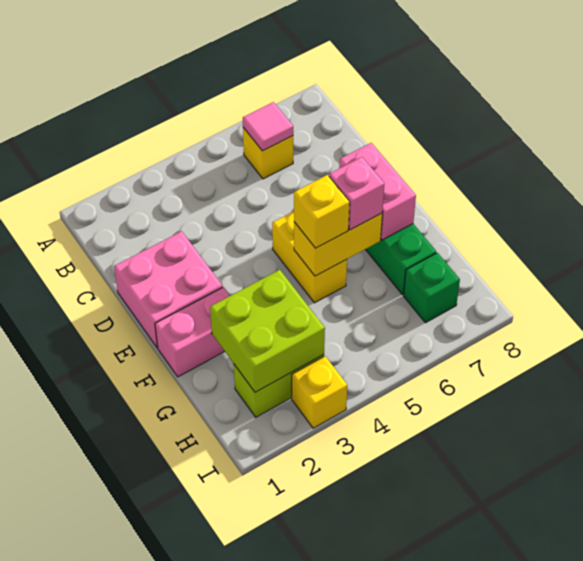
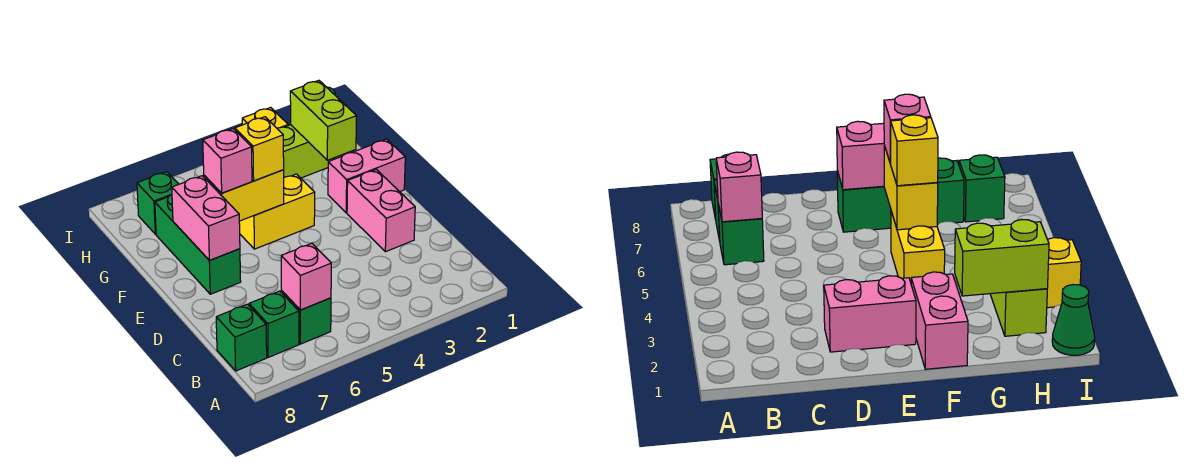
yellow brick B6 level 1 -> green brick B6 level 1
pink tile B6 level 2 -> pink brick B6 level 2
none -> green brick B7 level 1
none -> green brick B8 level 1
pink brick D1:E2 level 1 -> pink brick D2:E2 level 1
yellow brick E5:F5 level 1 -> yellow brick F4:F5 level 1
lime brick G2:H3 level 2 -> lime brick G2:H2 level 2
none -> green cone I1 level 1

